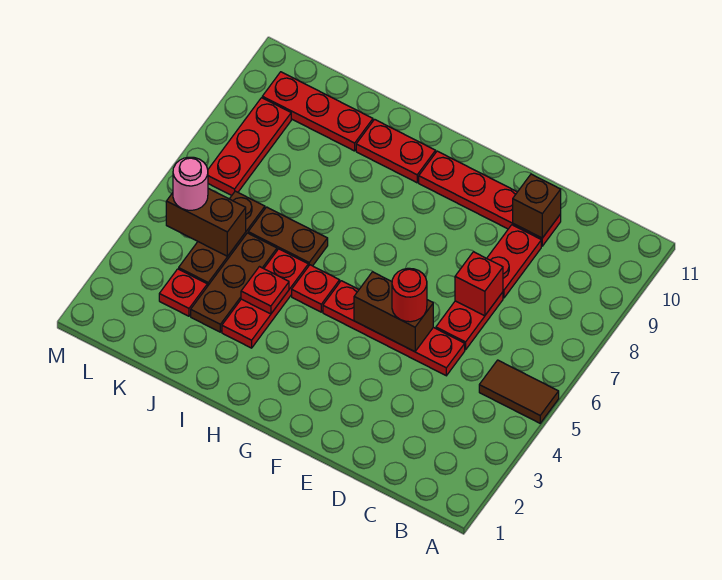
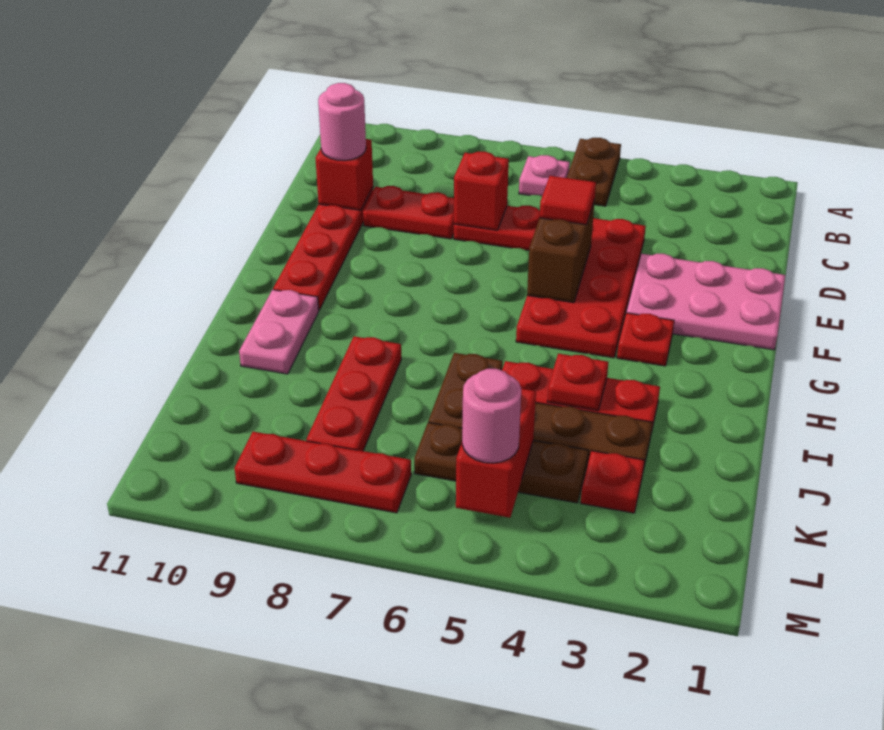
brown tile A5:B5 level 1 -> brown plate A5:B5 level 1
none -> pink plate B6 level 1
red plate D5:G5 level 1 -> red plate D4:G5 level 1
brown brick D10 level 2 -> red brick D10 level 2
none -> pink round brick D10 level 3
none -> pink plate E1:F3 level 1
red round brick E5 level 3 -> red tile E5 level 3
red plate H5 level 1 -> red plate G3 level 1
red plate H10:I10 level 1 -> pink plate H10:I10 level 1
red plate J10:L10 level 1 -> red plate I8:K8 level 1
brown brick K5:L5 level 2 -> red brick K5:L5 level 2

